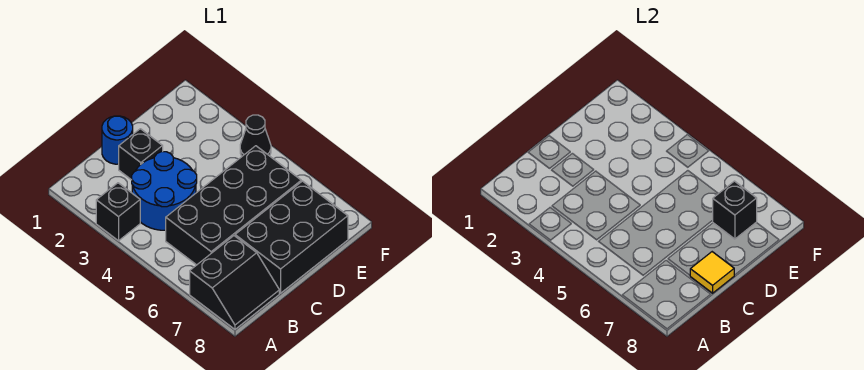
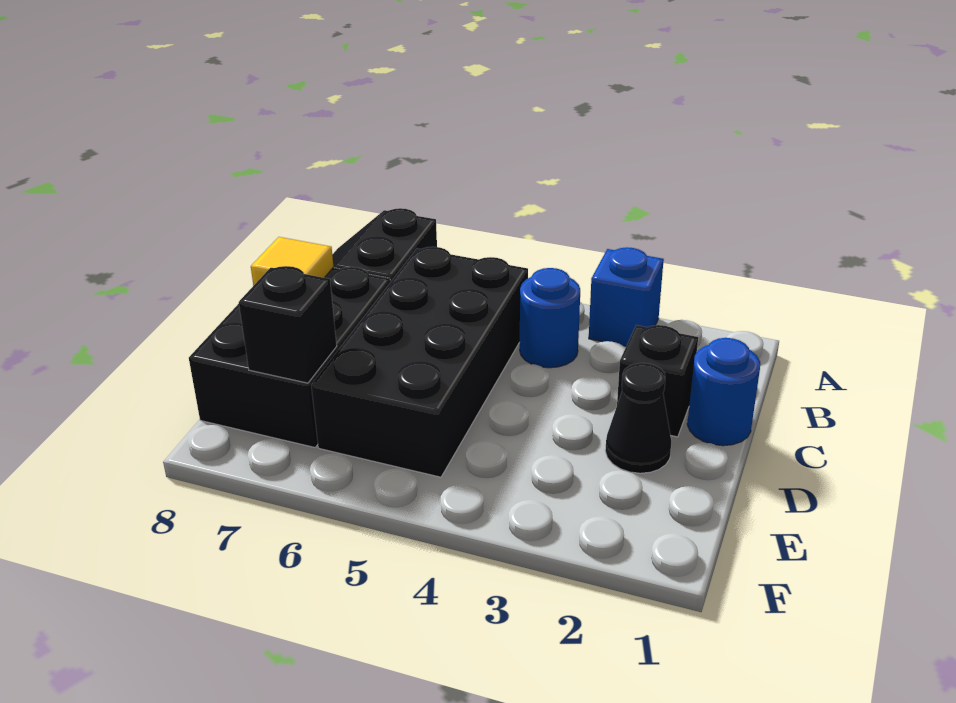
black brick A3 level 1 -> blue brick A3 level 1
blue round brick B3:C4 level 1 -> blue round brick B4 level 1
black cone F4 level 1 -> black cone D2 level 1

